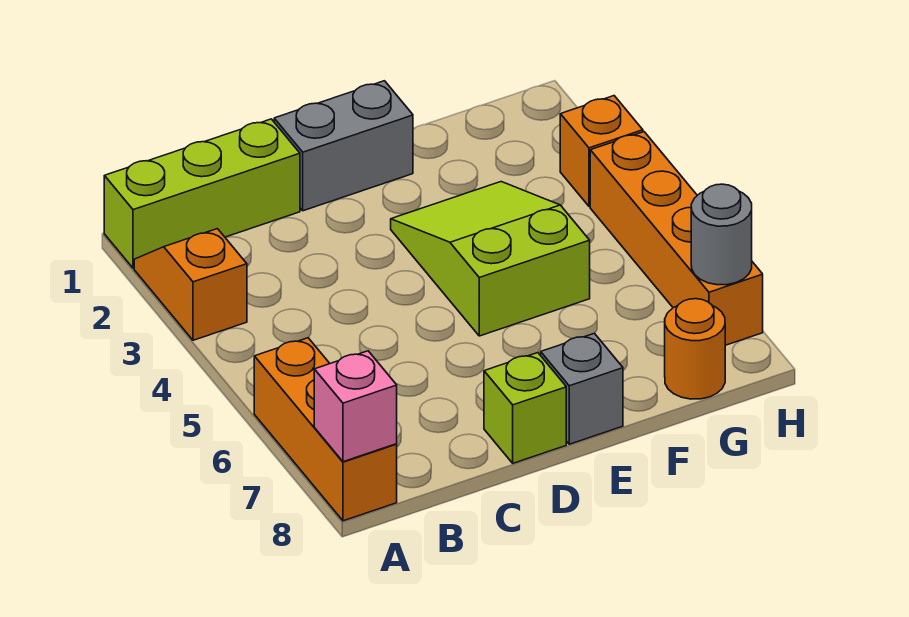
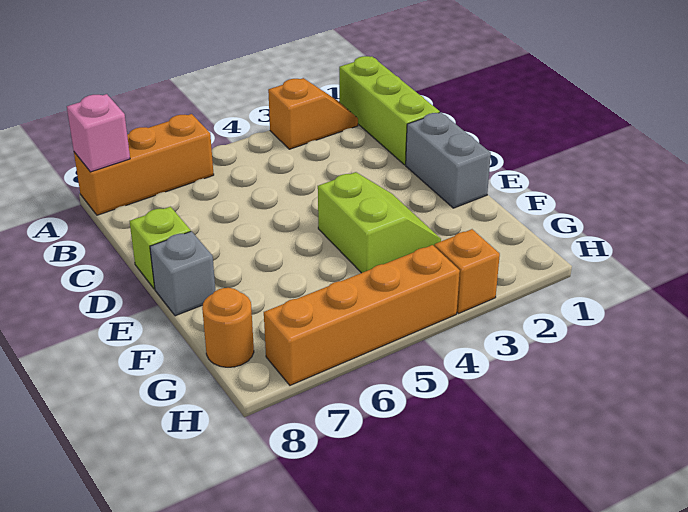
lime slope E3:F5 level 1 top 5 -> lime slope E3:F4 level 1 top 4
grey round brick H7 level 2 -> none

